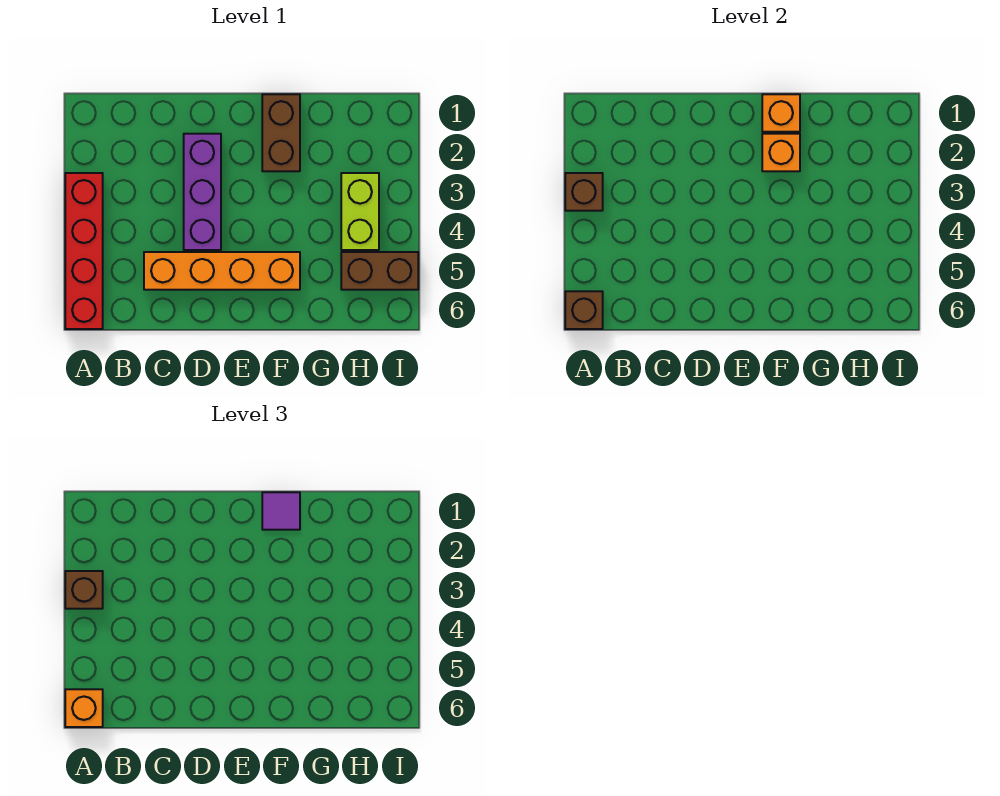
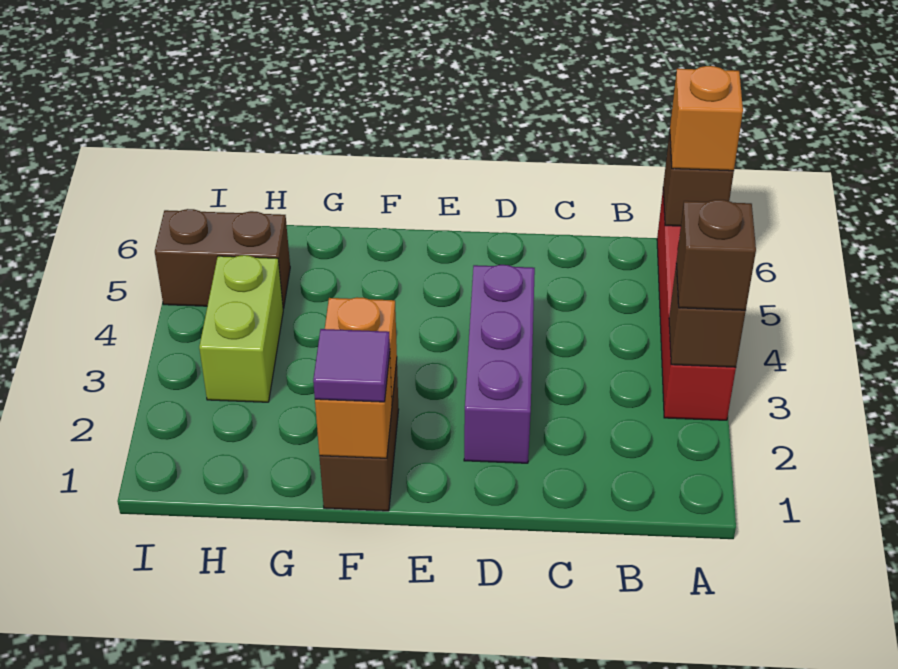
orange brick C5:F5 level 1 -> none

